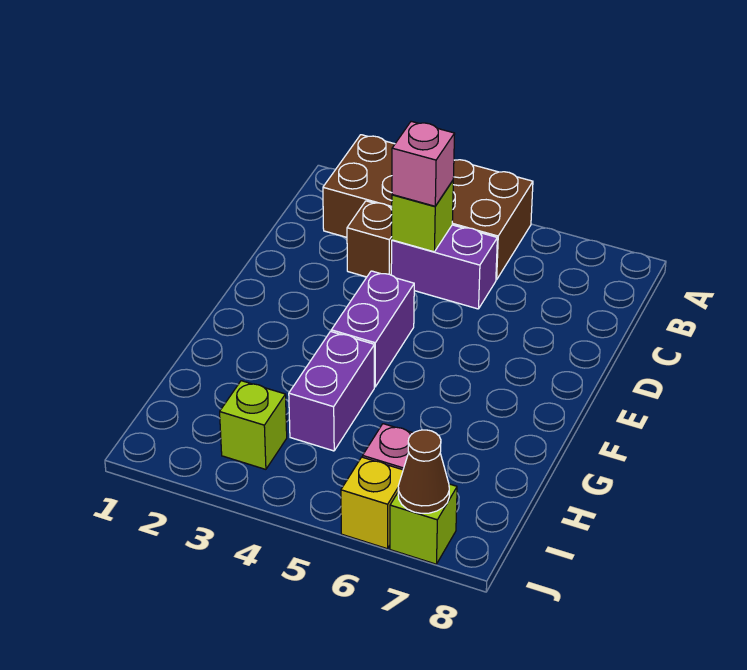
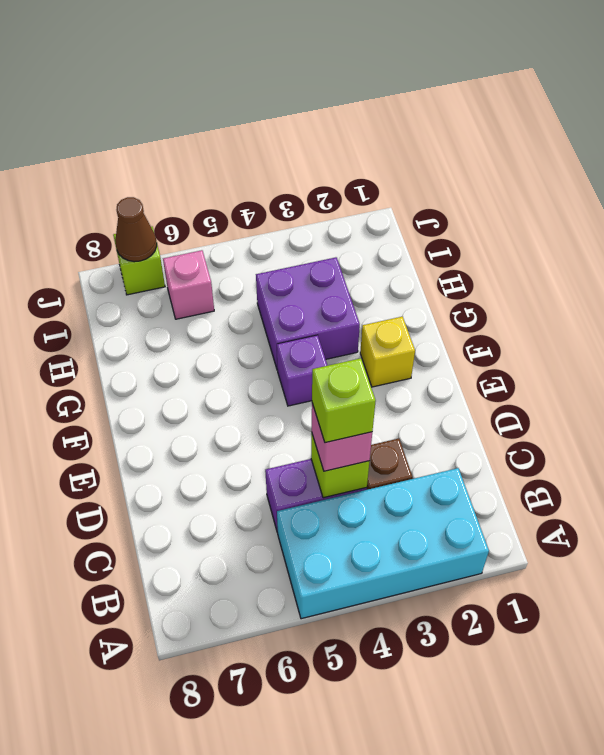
brown brick A2:B5 level 1 -> cyan brick A2:B5 level 1
purple brick E4:F4 level 1 -> purple brick F4 level 1
purple brick G4:H4 level 1 -> purple brick G3:H4 level 1
lime brick I3 level 1 -> lime brick C4 level 4
yellow brick J6 level 1 -> yellow brick F2 level 1

